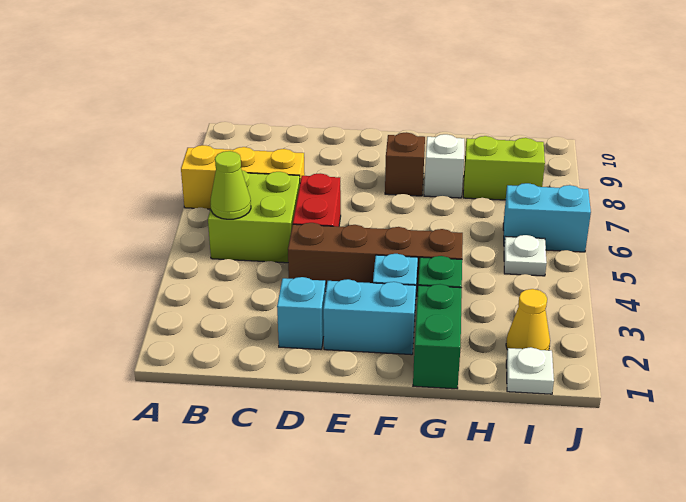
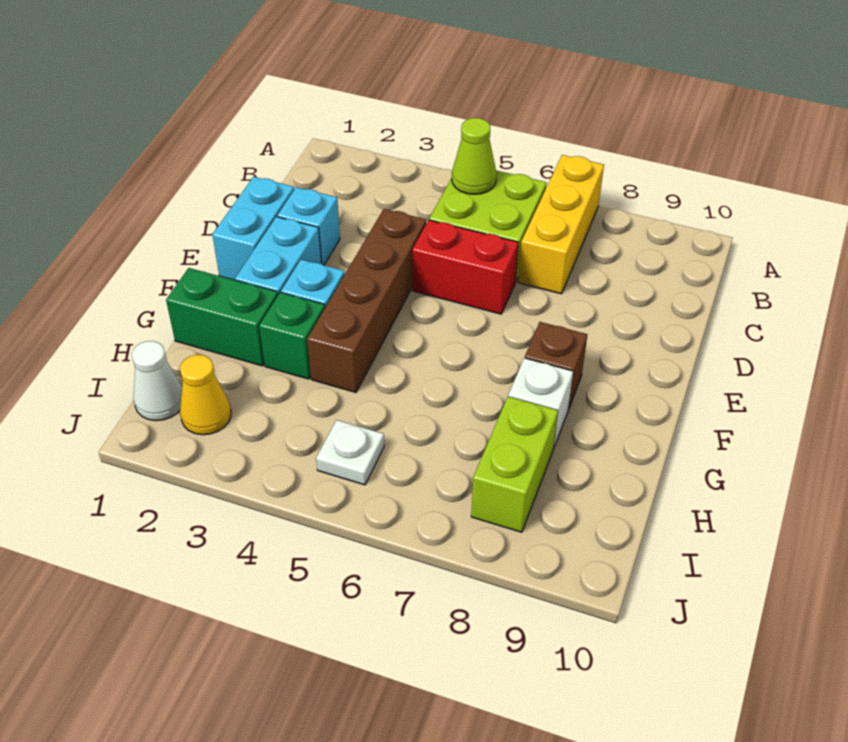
white plate I1 level 1 -> white cone I1 level 1
cyan brick I6:J6 level 1 -> cyan brick D1:E1 level 1

